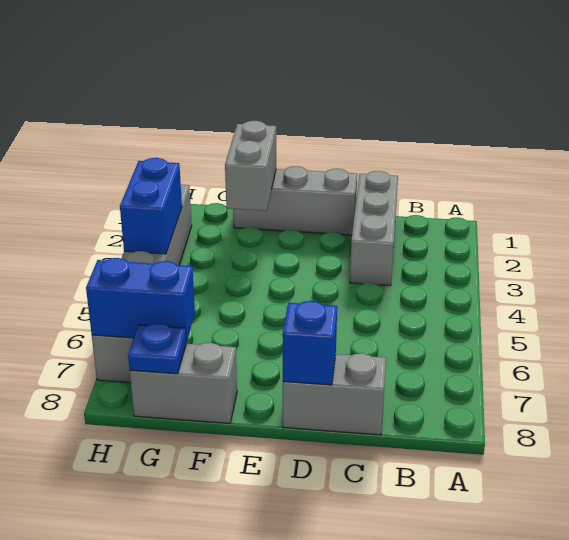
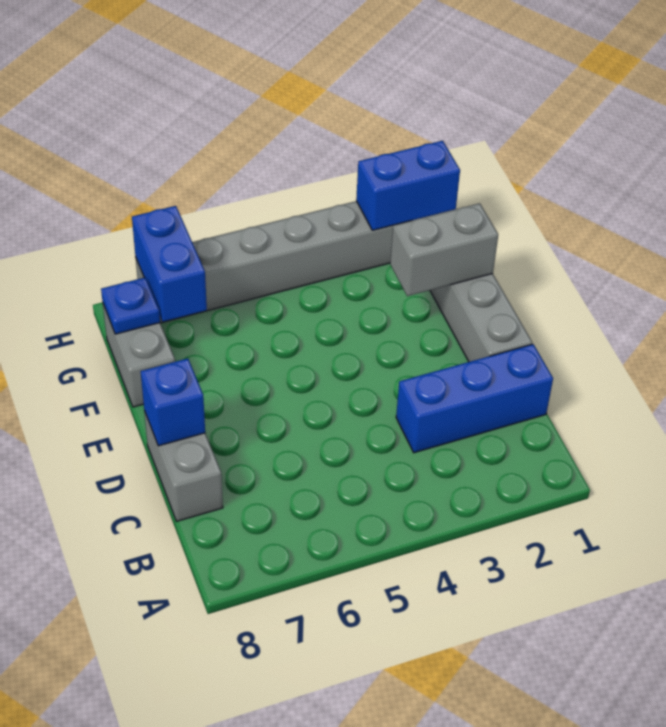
grey brick C1:C3 level 1 -> blue brick C1:C3 level 1
blue brick H3:H4 level 2 -> blue brick H1:H2 level 2

